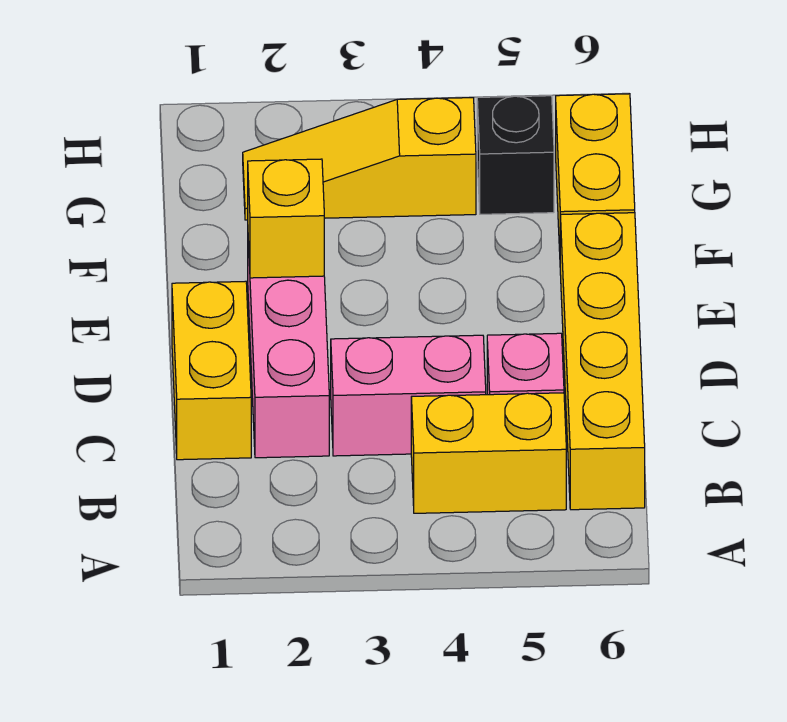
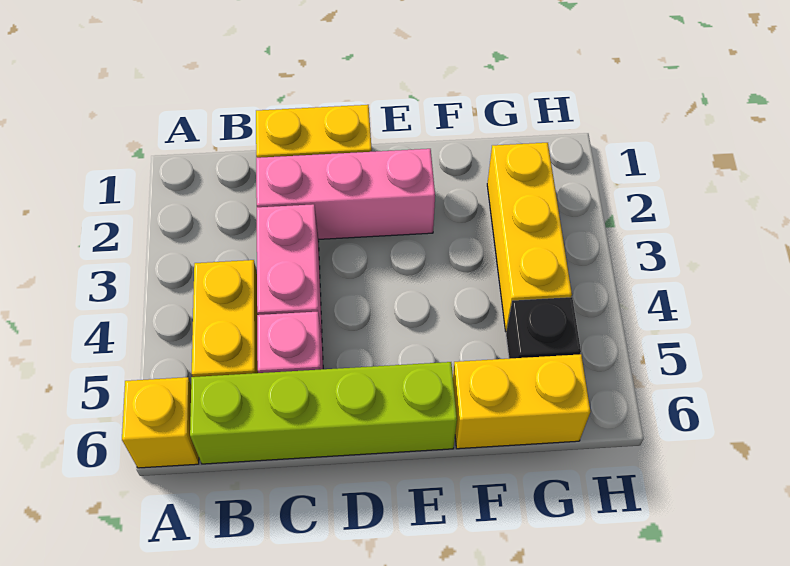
yellow brick B6:E6 level 1 -> lime brick B6:E6 level 1
yellow brick E2 level 2 -> yellow brick A6 level 1
yellow slope G2:G4 level 1 top 4 -> yellow brick G2:G4 level 1

